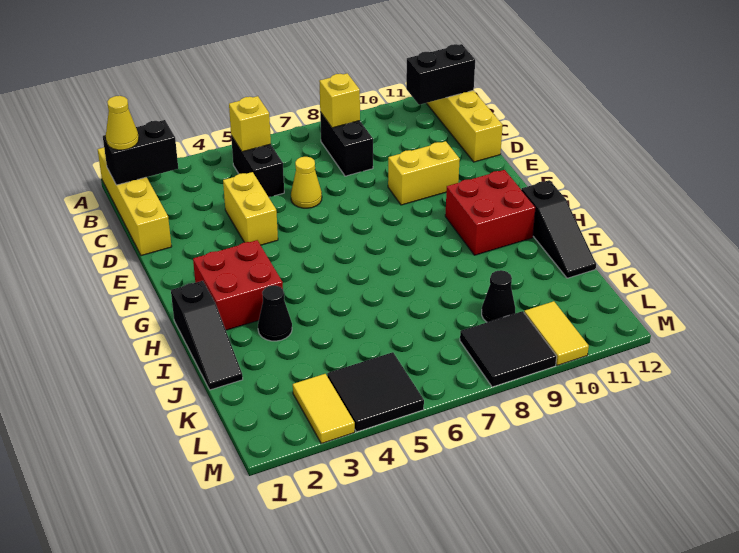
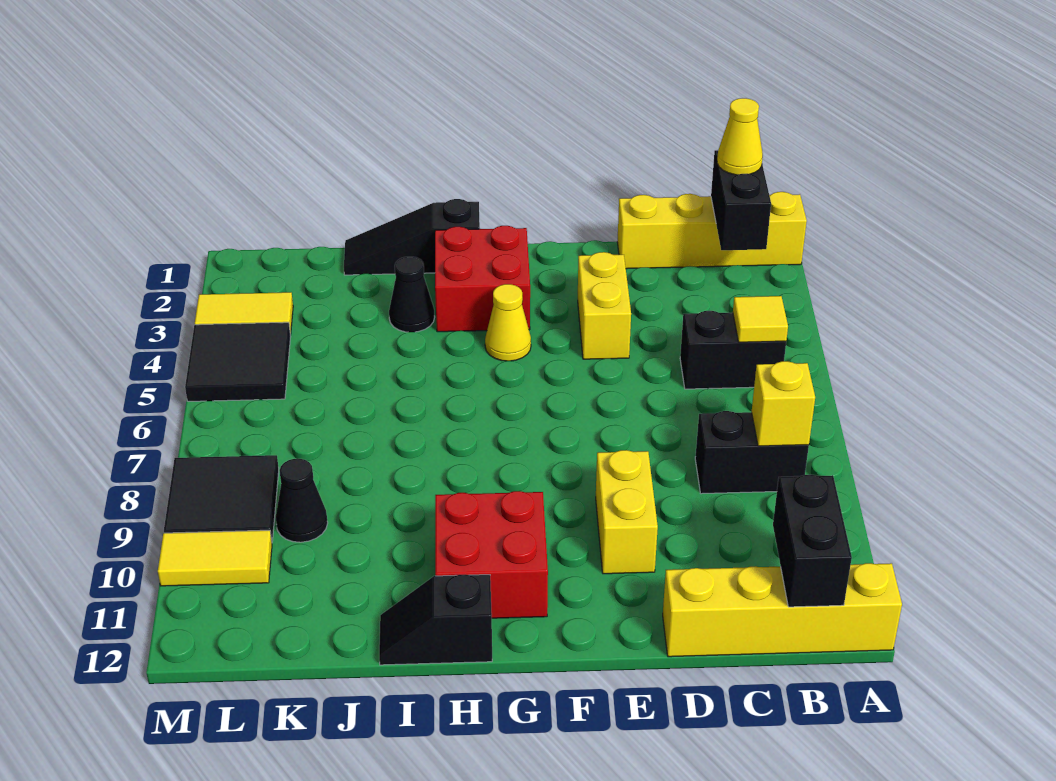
yellow brick B5 level 2 -> yellow tile B5 level 2
yellow brick D4:E4 level 1 -> yellow brick E3:E4 level 1
yellow cone D6 level 1 -> yellow cone G4 level 1
black slope H12:J12 level 1 top H -> black slope H12:I12 level 1 top H

